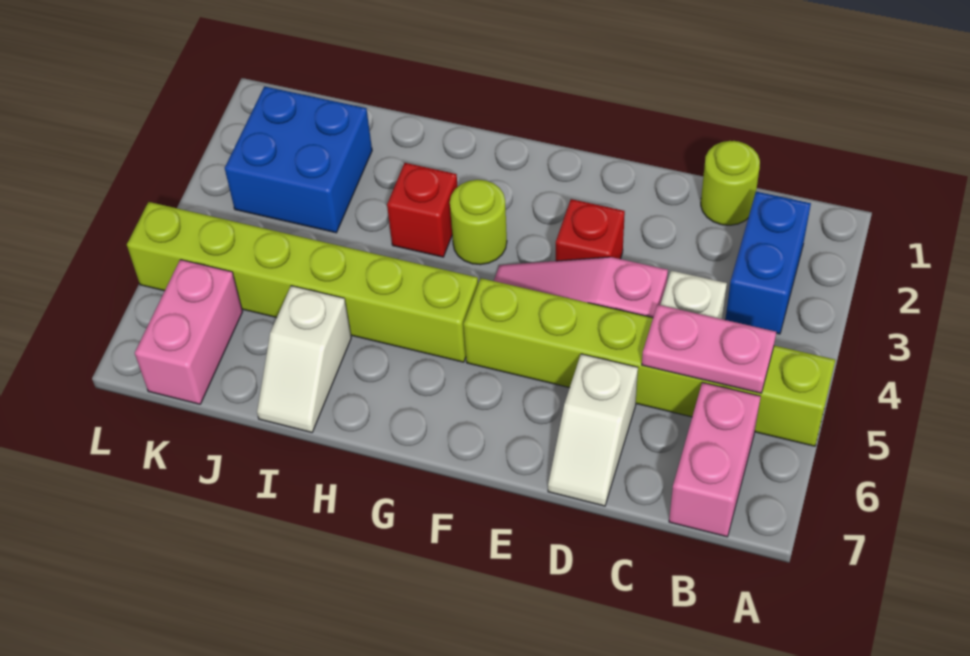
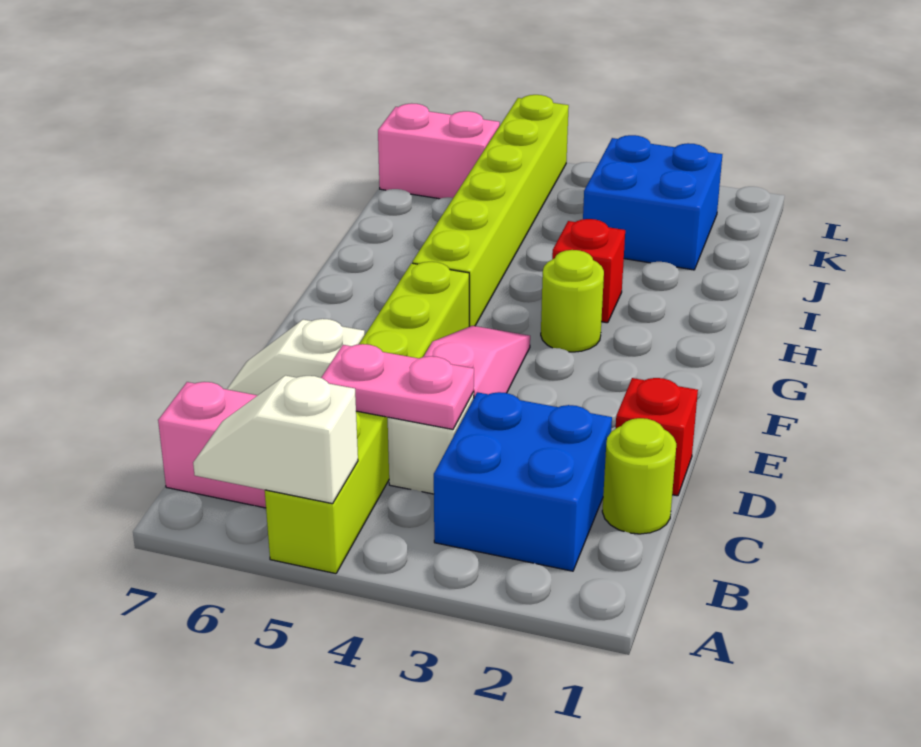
blue brick B2:B3 level 1 -> blue brick B2:C3 level 1
pink plate B5:C5 level 2 -> pink plate C4:C5 level 2
red brick E3 level 1 -> red brick D1 level 1
white slope I6:I7 level 1 top 6 -> white slope A5:A6 level 2 top 5

